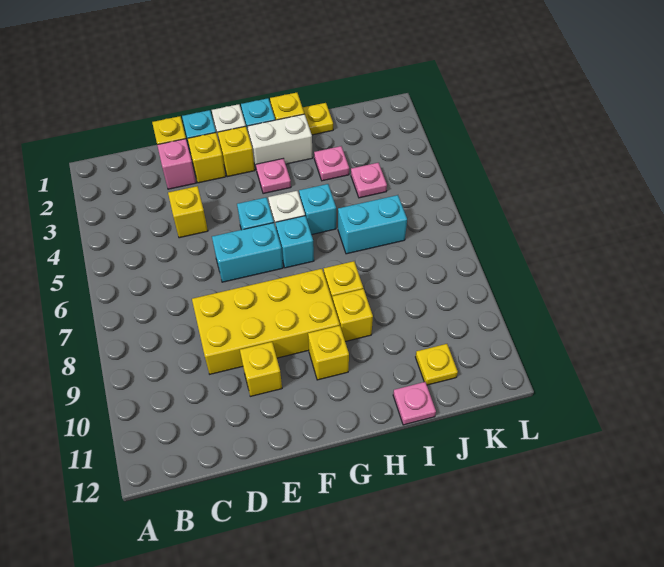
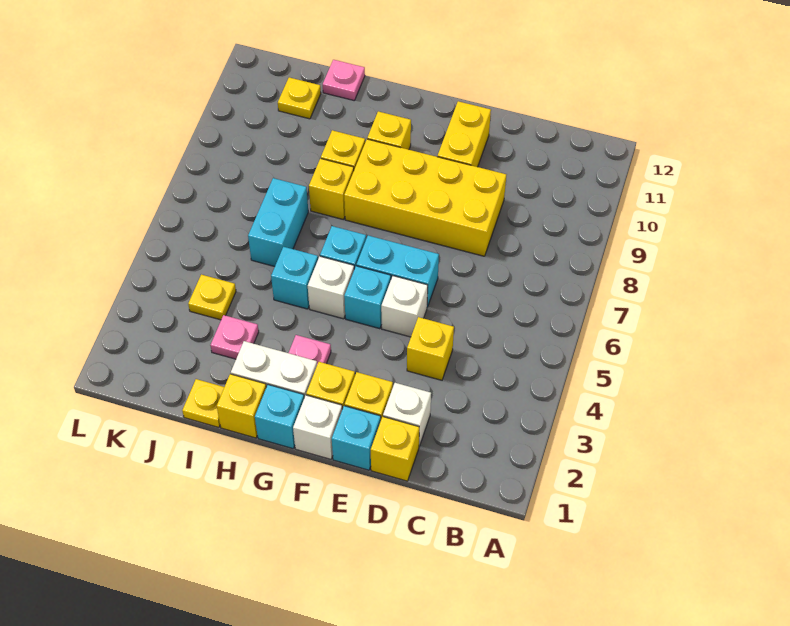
pink brick D2 level 1 -> white brick D2 level 1
none -> white brick E5 level 1
yellow brick E10 level 1 -> yellow brick E10:E11 level 1
cyan brick I6:J6 level 1 -> cyan brick I6:I7 level 1
pink plate J4 level 1 -> yellow plate J4 level 1

